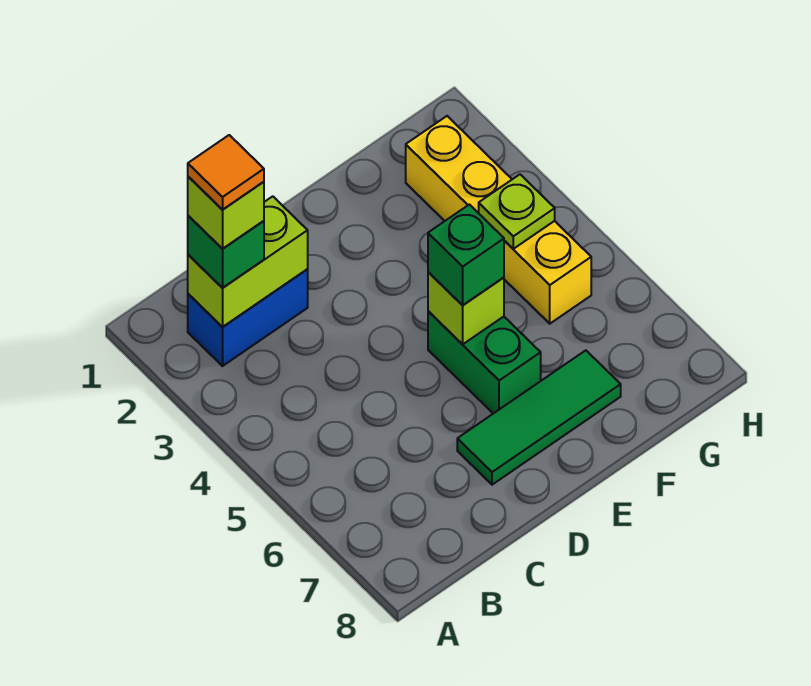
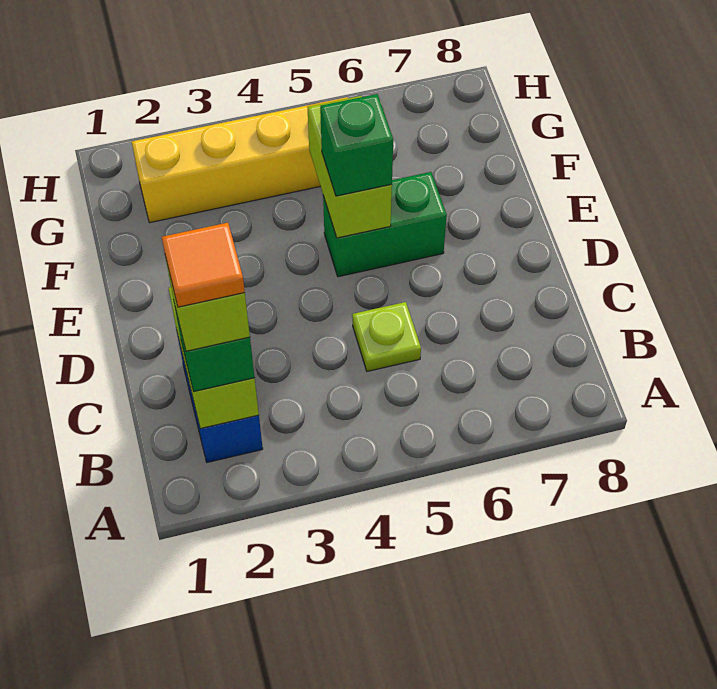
green tile D7:F7 level 1 -> none
lime brick E5 level 2 -> lime brick E5:F5 level 2
lime plate G4 level 2 -> lime plate C5 level 1

